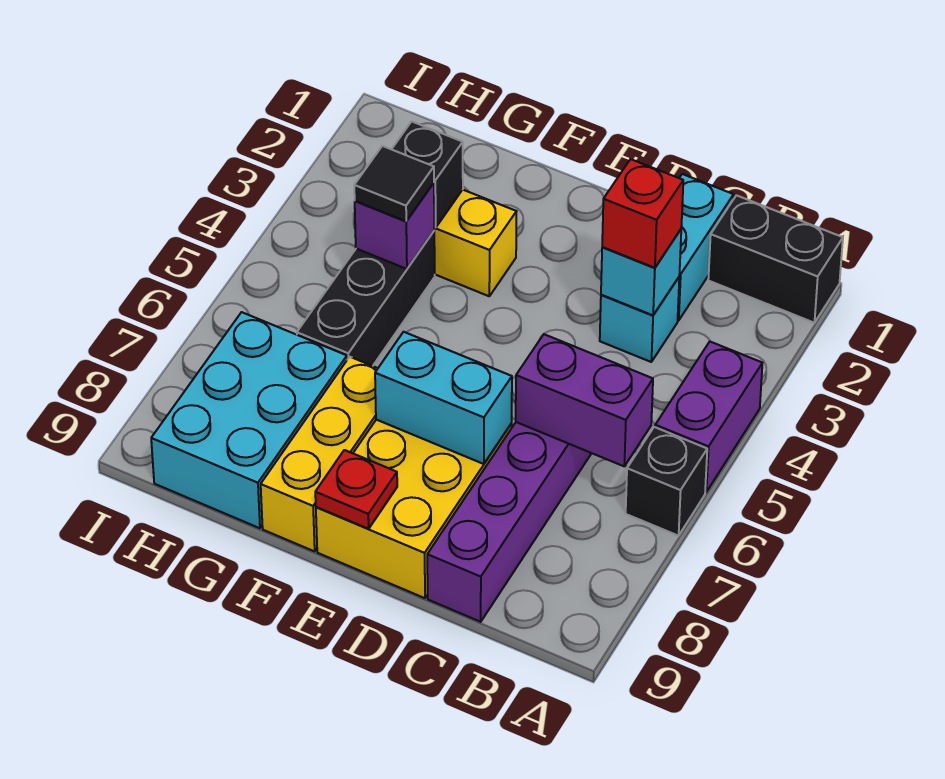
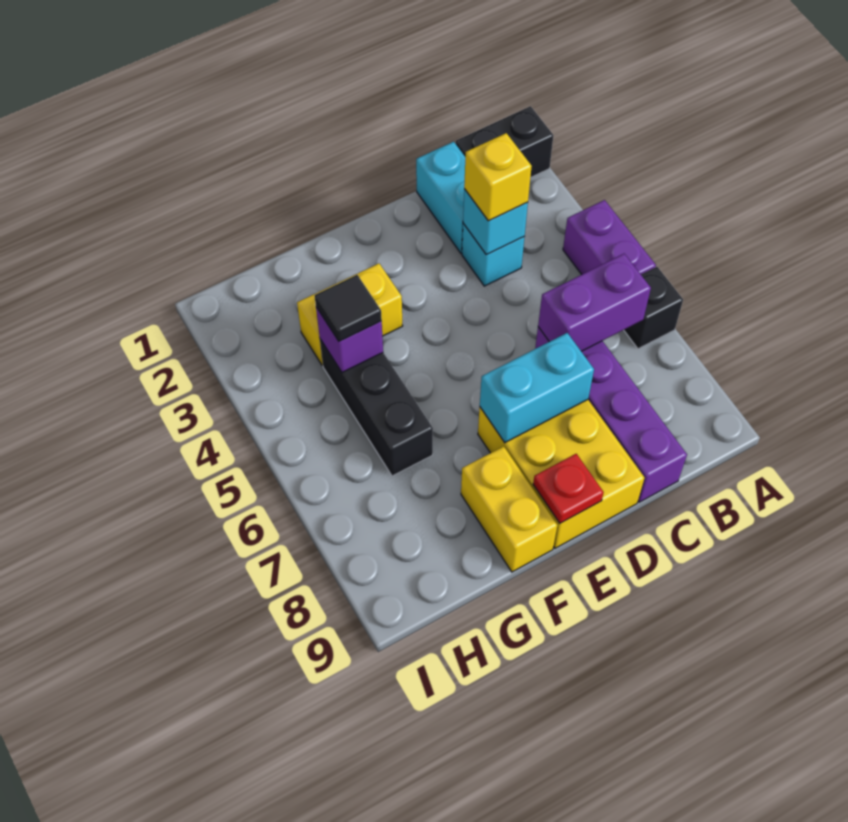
red brick C3 level 3 -> yellow brick C3 level 3
yellow brick F7:F9 level 1 -> yellow brick F8:F9 level 1
black brick G3 level 2 -> none
cyan brick G7:H9 level 1 -> none

